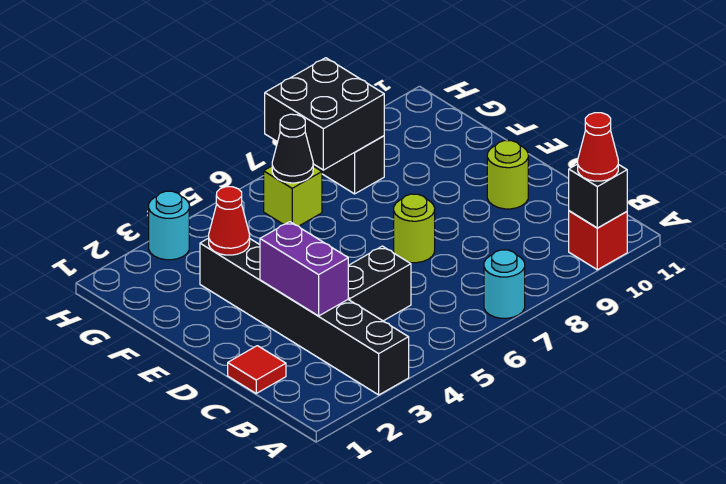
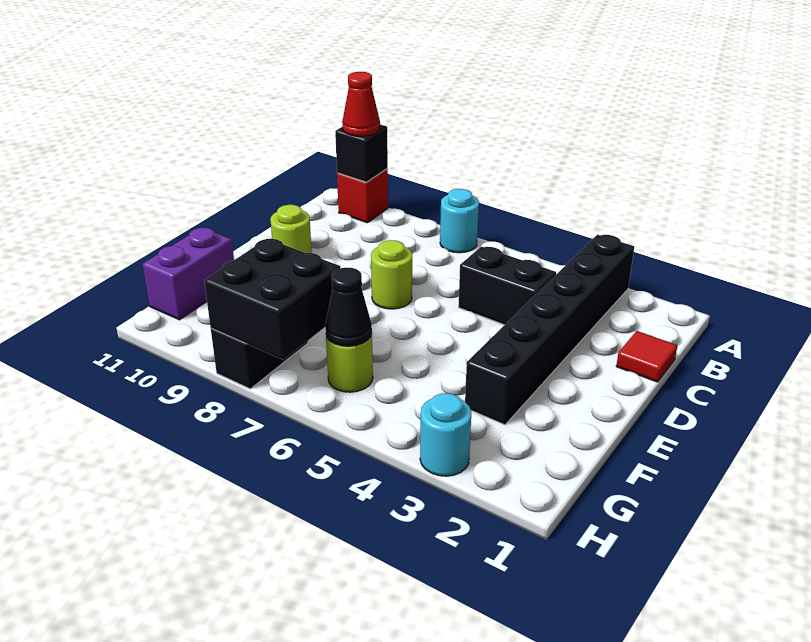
purple brick C3:D3 level 2 -> purple brick F11:G11 level 1
red cone F3 level 2 -> none
lime brick G6 level 1 -> lime round brick G6 level 1

